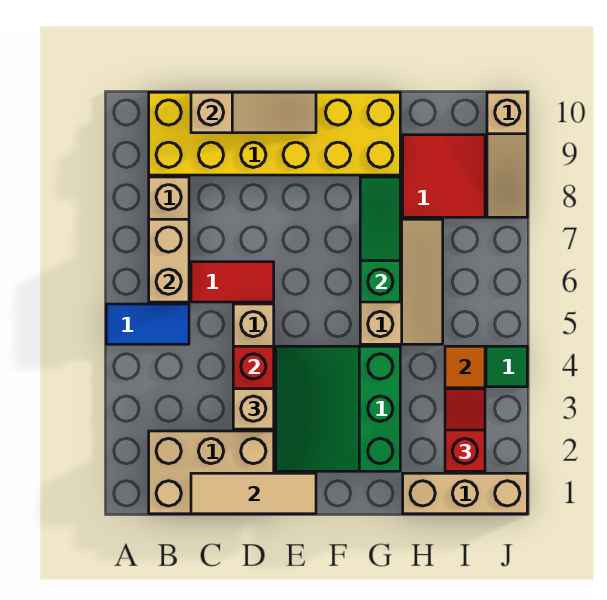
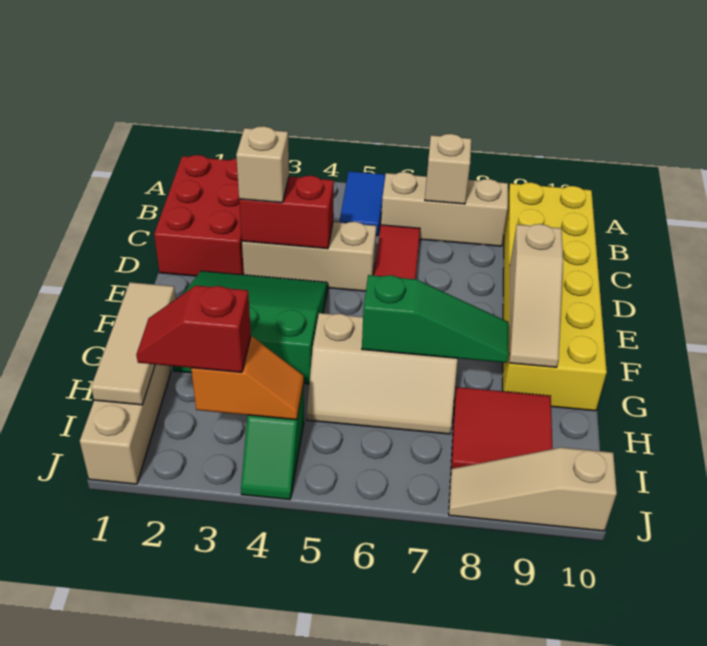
tan brick B1:D2 level 1 -> red brick B1:D2 level 1
tan brick B6:B7 level 2 -> tan brick B7 level 2
tan tile C1:E1 level 2 -> tan tile G1:I1 level 2
tan slope C10:E10 level 2 top C -> tan slope E9:G9 level 2 top E
red slope I2:I3 level 3 top 2 -> red slope I2:I3 level 3 top 3

